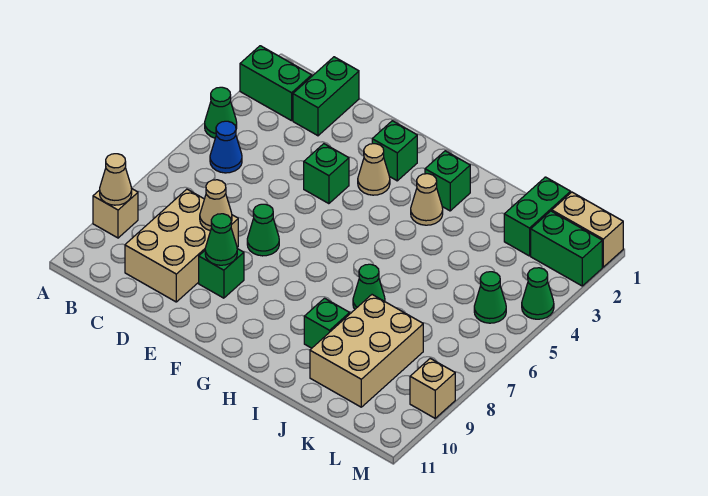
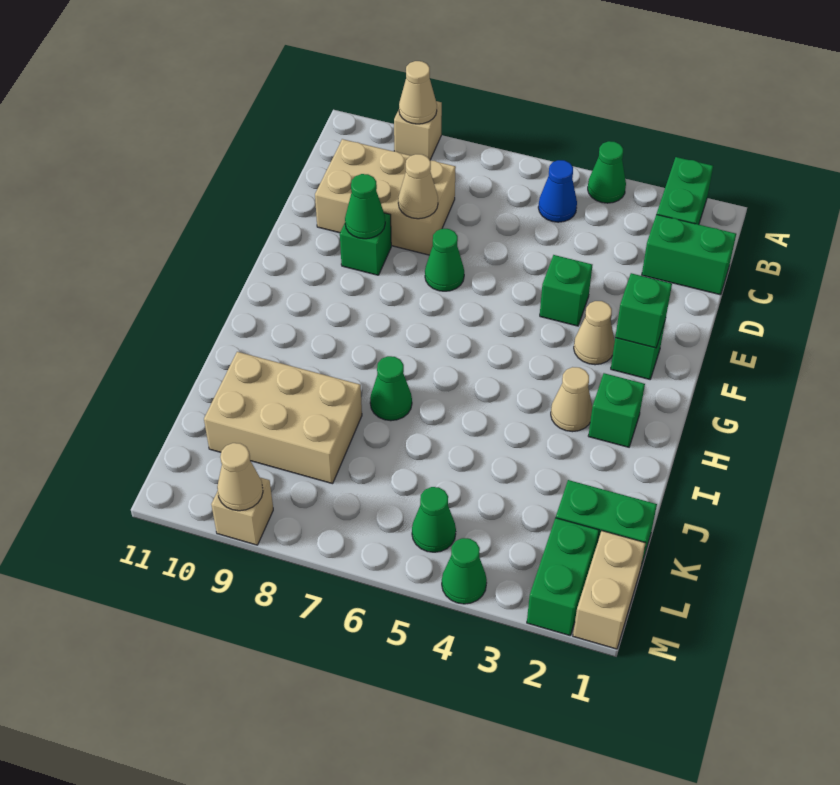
green brick I9 level 1 -> green brick F2 level 2
none -> tan cone M9 level 2

